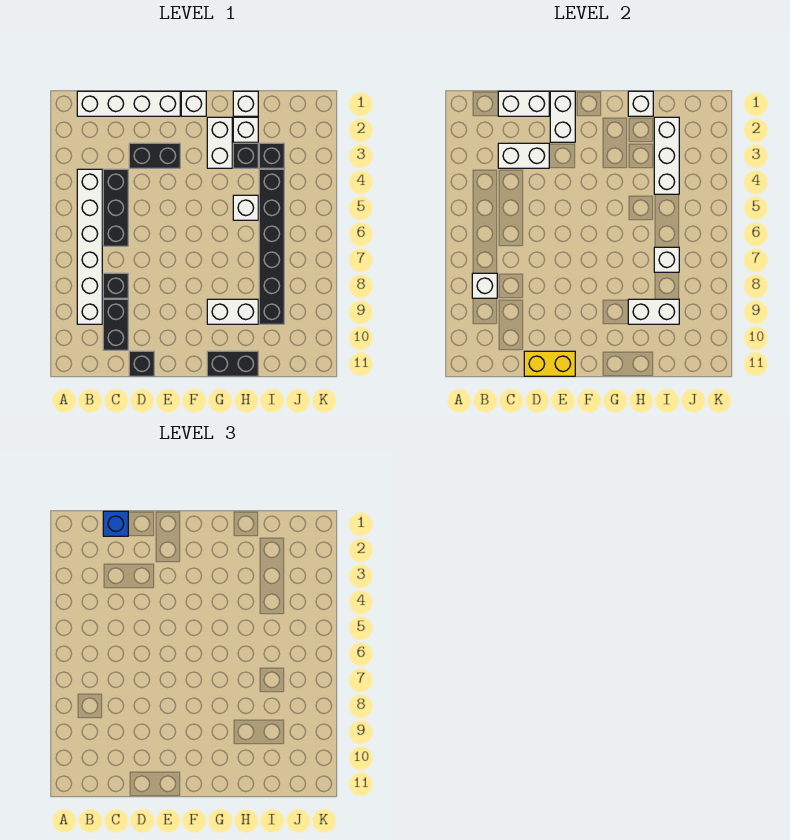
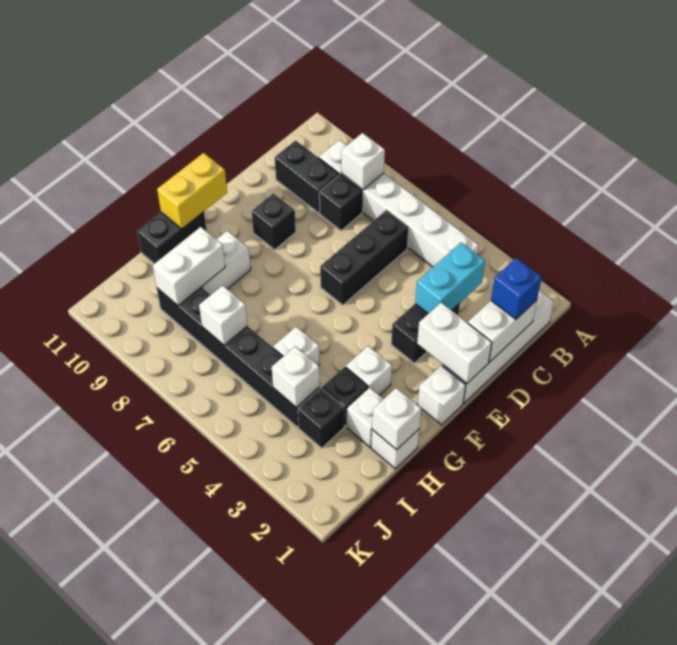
white brick C3:D3 level 2 -> cyan brick C3:D3 level 2
black brick C4:C6 level 1 -> black brick C6:E6 level 1
black brick D11 level 1 -> black brick E9 level 1
yellow brick D11:E11 level 2 -> yellow brick F11:G11 level 2
white brick G2:G3 level 1 -> white brick G3 level 1
white brick I2:I4 level 2 -> white brick I4 level 2

